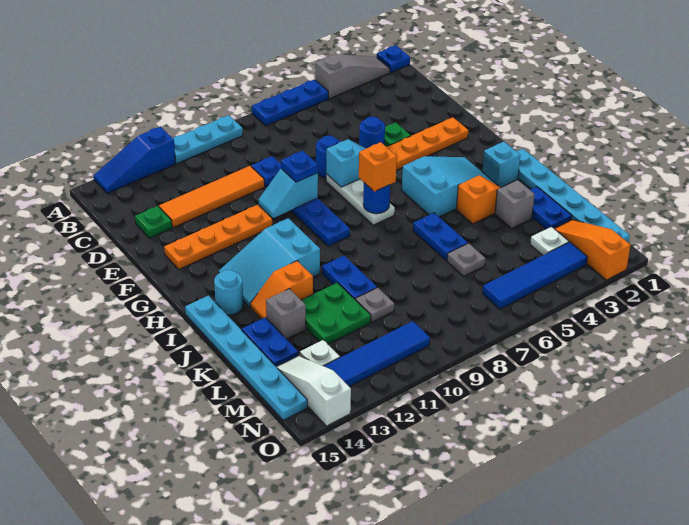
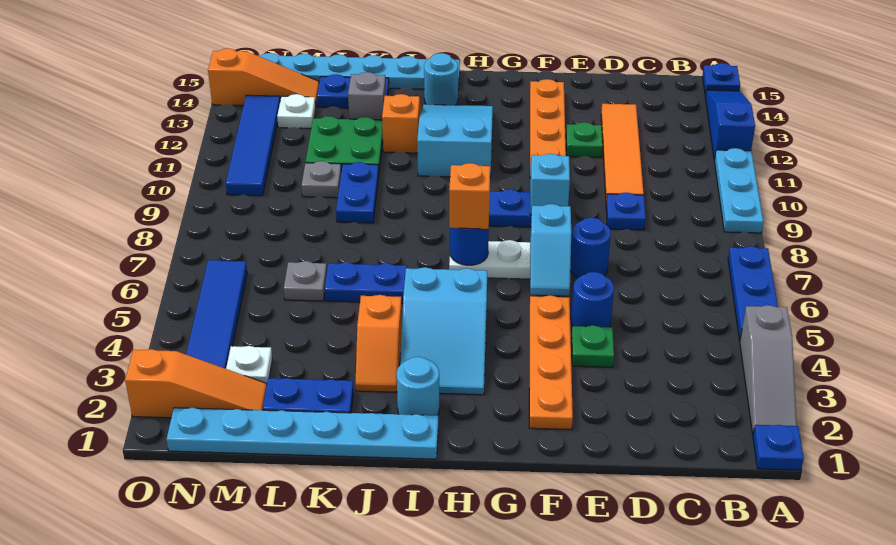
green plate D14 level 1 -> green plate E12 level 1
blue plate F9 level 3 -> blue plate A15 level 1
cyan brick I2 level 1 -> cyan round brick I2 level 1
blue plate J10:K10 level 1 -> blue plate K9:K10 level 1
grey brick K3 level 1 -> none
white slope M14:O14 level 1 top O -> orange slope M14:O14 level 1 top O

